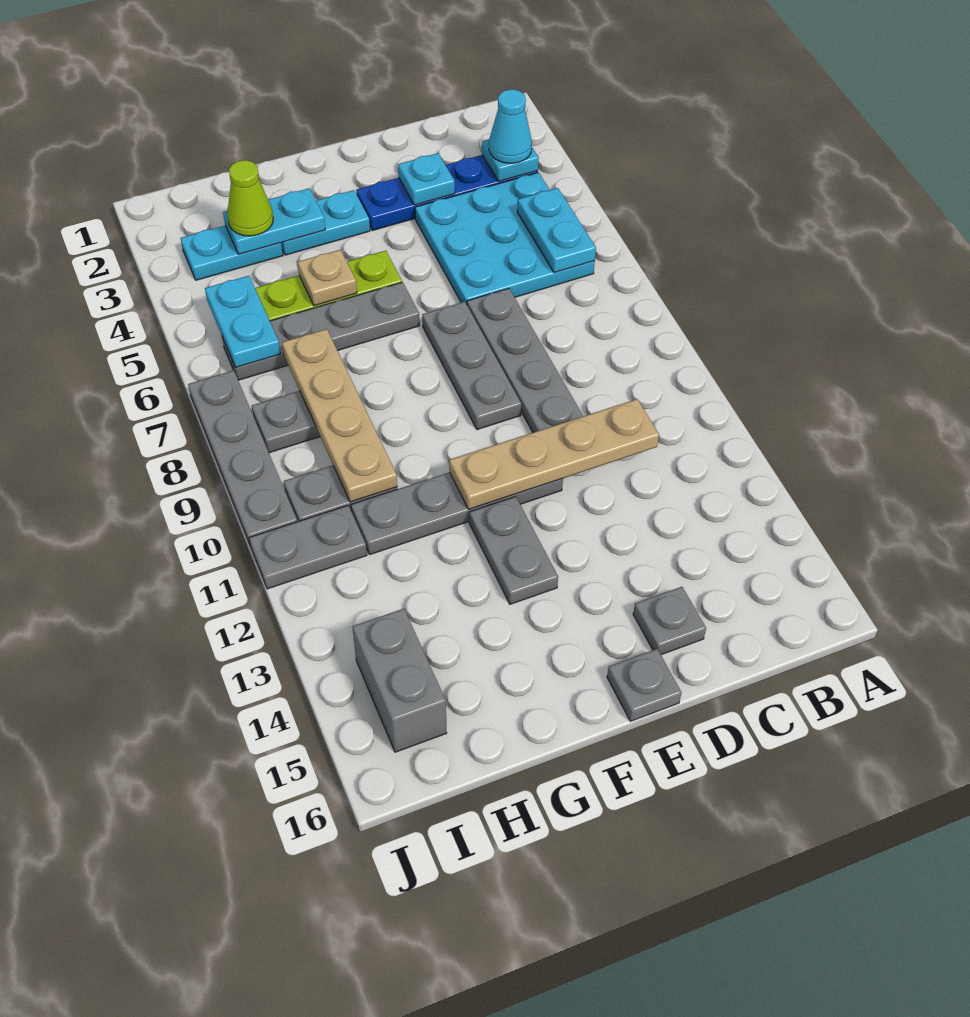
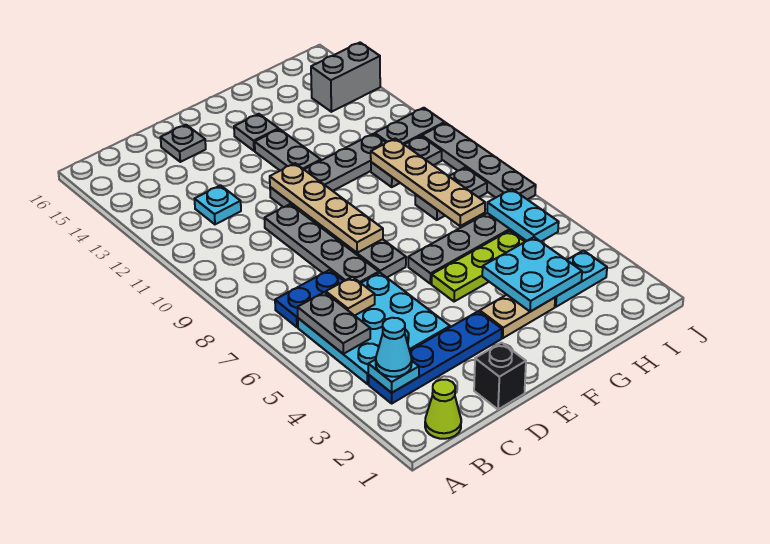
cyan plate B5:B6 level 2 -> grey plate B5:B6 level 2
none -> blue plate B7:C7 level 1
tan plate C11:F11 level 2 -> tan plate E8:E11 level 2
none -> black brick D1 level 1
cyan plate D3 level 2 -> cyan plate C12 level 1
grey plate E16 level 1 -> grey plate F14 level 1
cyan plate F3:G3 level 1 -> tan plate F3:G3 level 1
cyan plate G3:H3 level 2 -> cyan plate G3:H4 level 2
tan plate G5 level 2 -> tan plate C6 level 2
lime cone H3 level 3 -> lime cone B1 level 1
grey brick I14:I15 level 1 -> grey brick I14:J14 level 1

